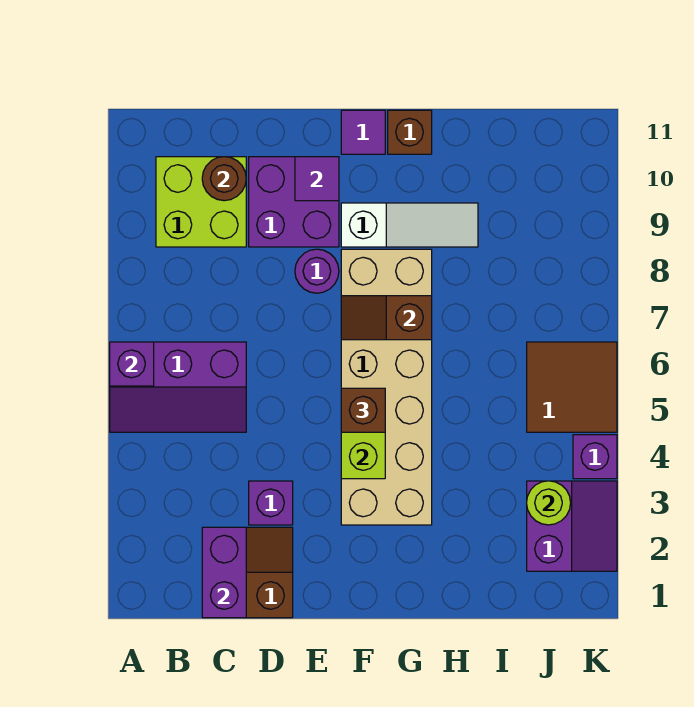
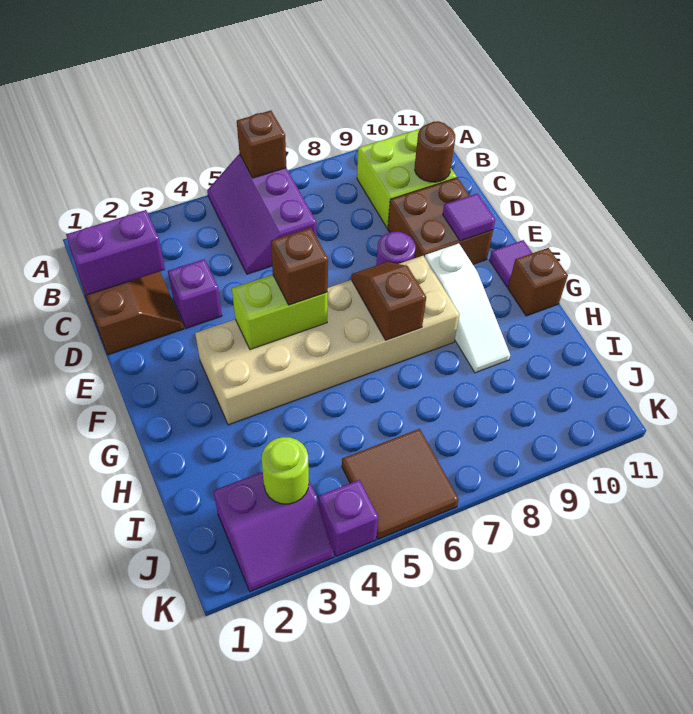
purple brick A6 level 2 -> brown brick A6 level 2
purple brick D9:E10 level 1 -> brown brick D9:E10 level 1

